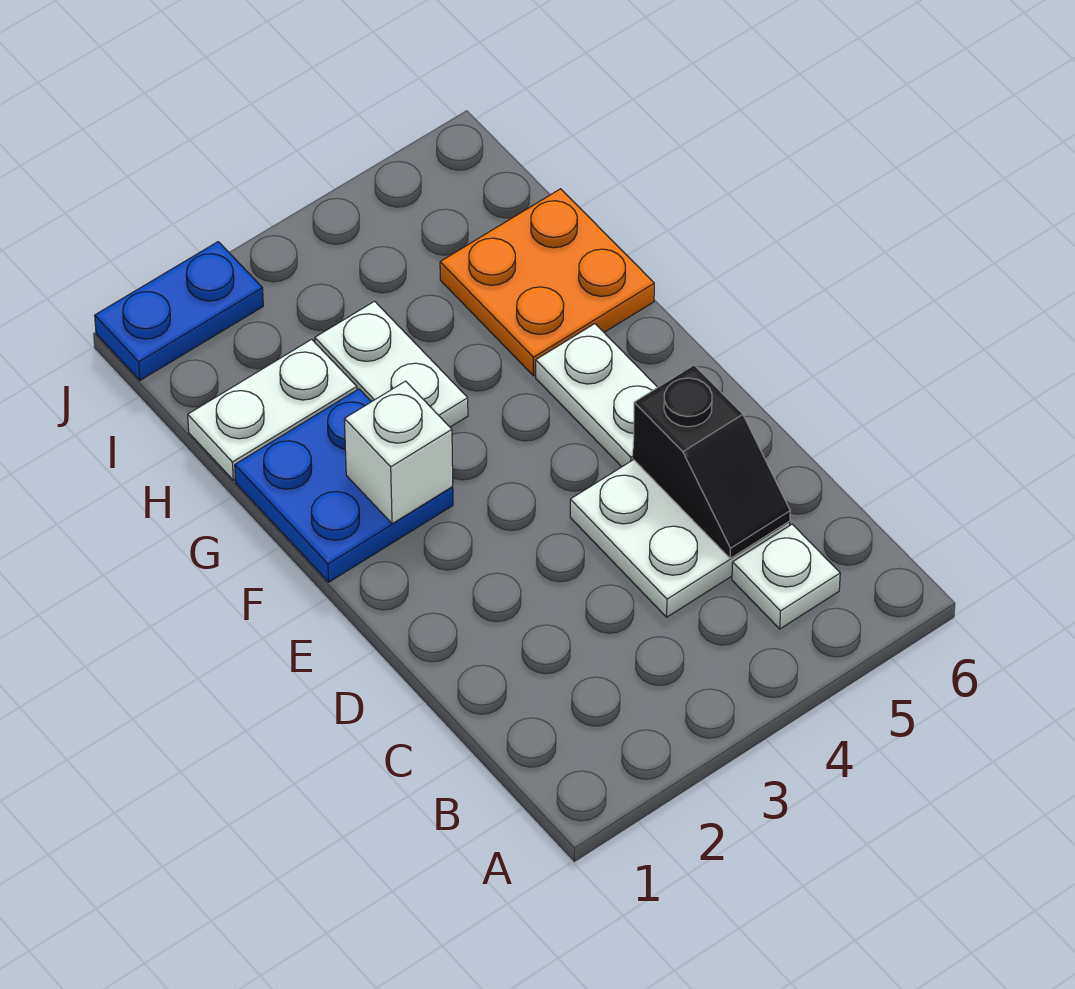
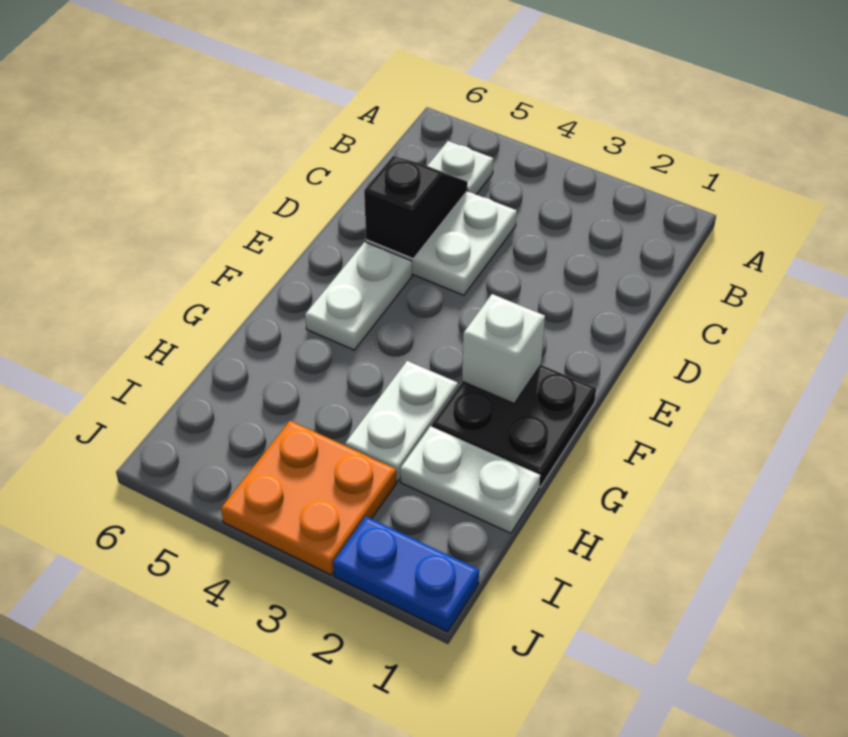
blue plate F1:G2 level 1 -> black plate F1:G2 level 1
orange plate G5:H6 level 1 -> orange plate I3:J4 level 1

